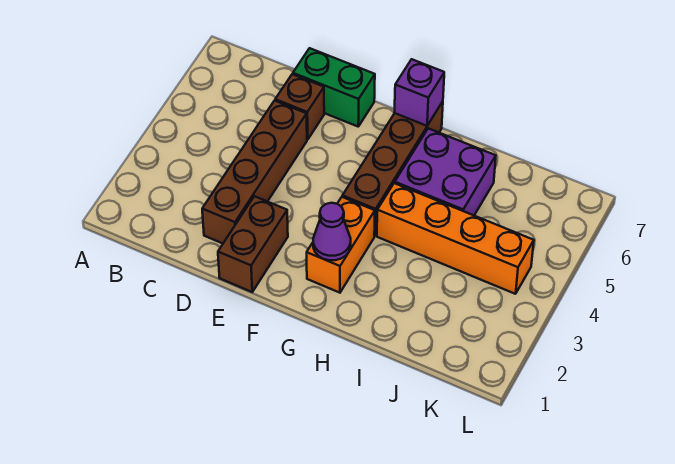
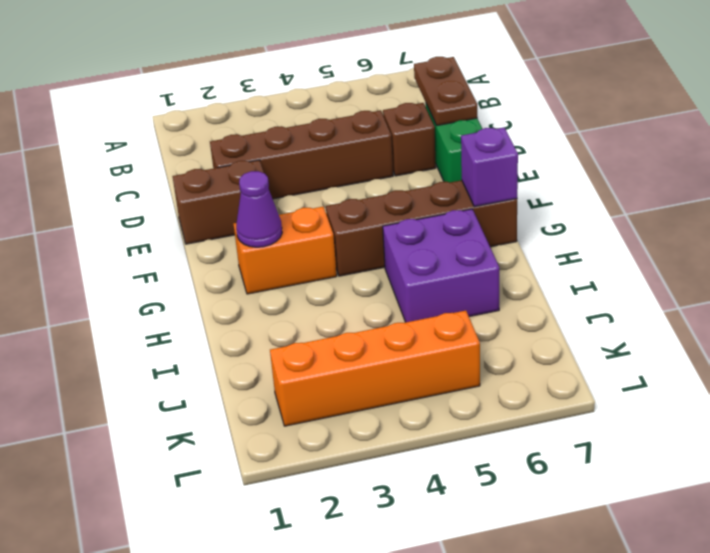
none -> brown plate C7:D7 level 2
orange brick H4:K4 level 1 -> orange brick K2:K5 level 1

